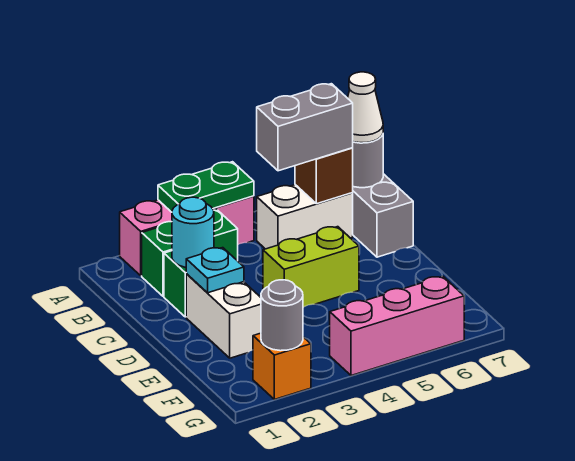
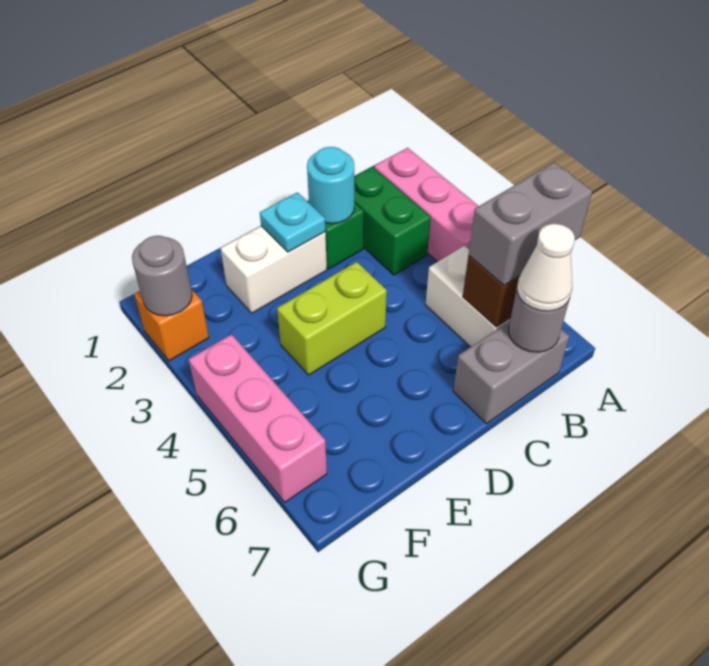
green plate A3:A4 level 2 -> none
grey brick B5:B6 level 3 -> grey brick A6:B6 level 3
lime brick D4:D5 level 1 -> lime brick D4:E4 level 1

